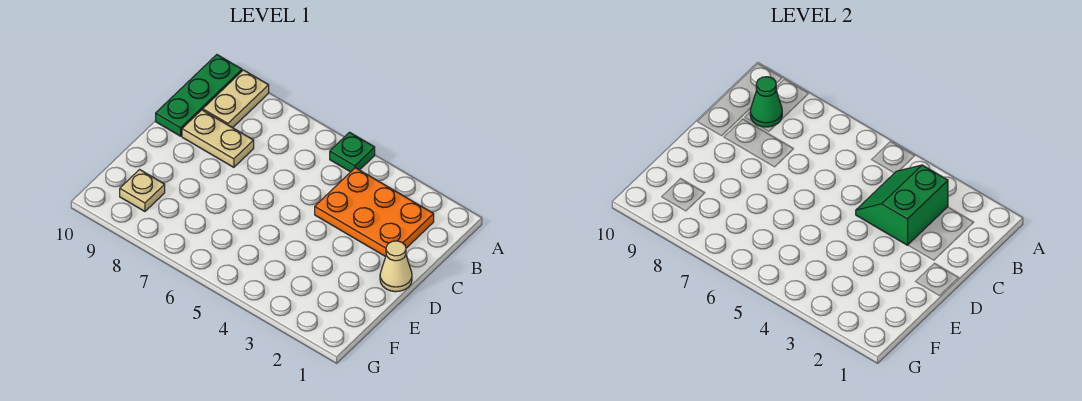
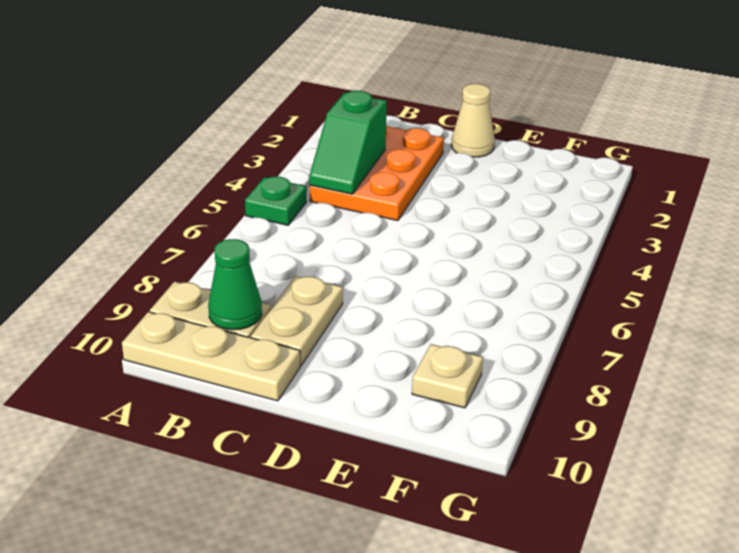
green plate A10:C10 level 1 -> tan plate A10:C10 level 1
green slope B3:C4 level 2 top 3 -> green slope B3:B4 level 2 top 3

